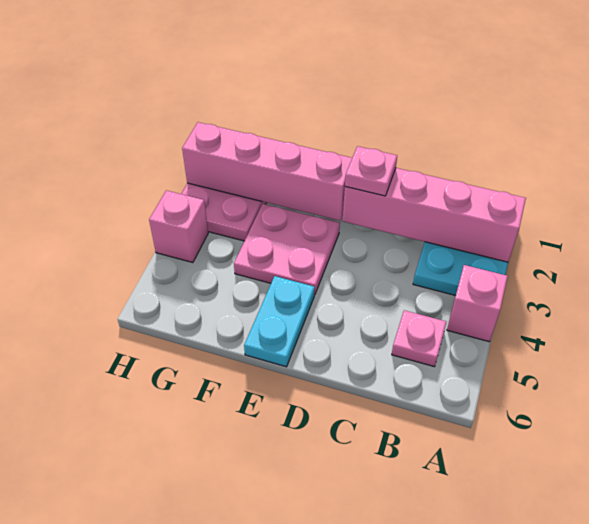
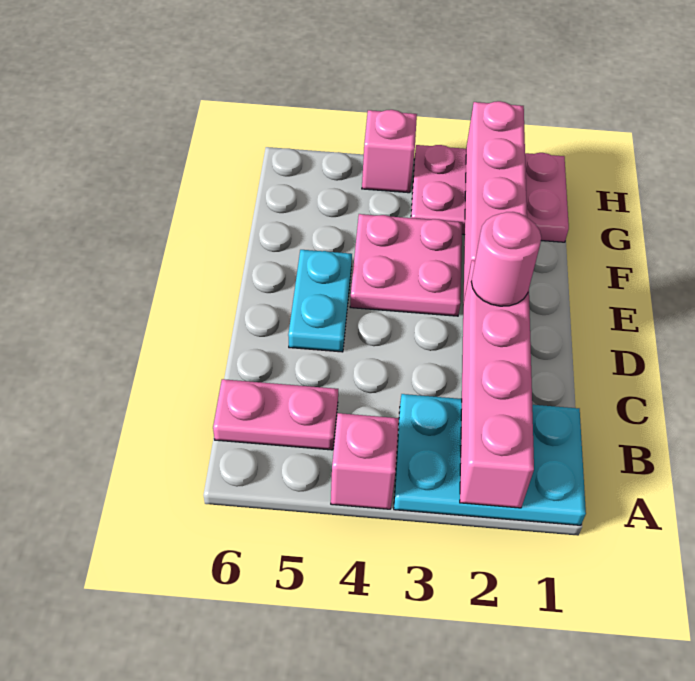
pink plate B5 level 1 -> pink plate B5:B6 level 1
pink plate D2 level 3 -> pink round brick D2 level 3
cyan plate E5:E6 level 1 -> cyan plate D5:E5 level 1

